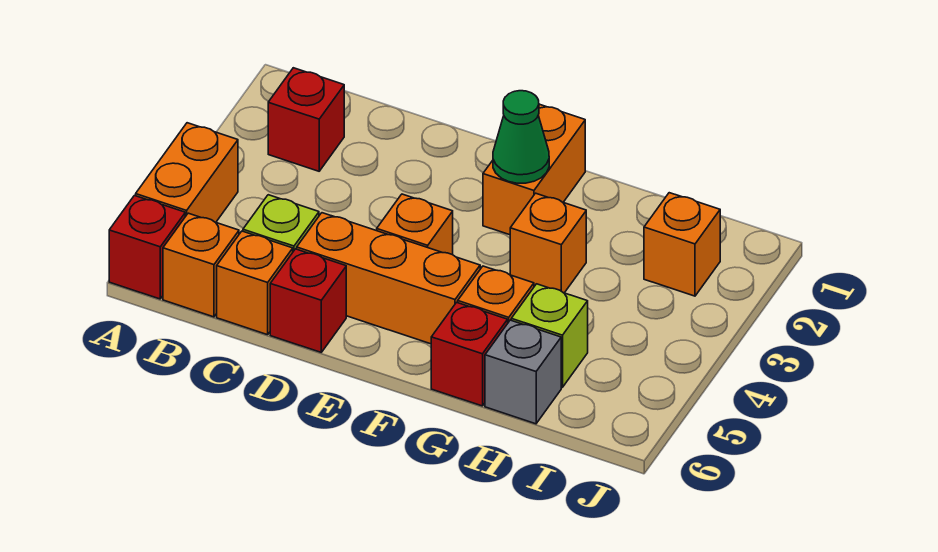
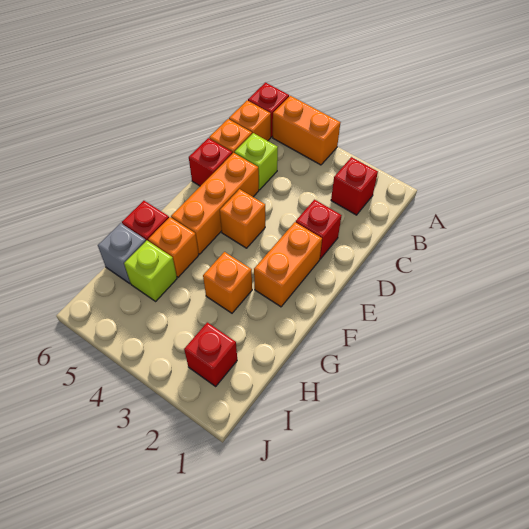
none -> red brick D2 level 1
orange brick F1:F2 level 1 -> orange brick E2:F2 level 1
green cone F2 level 2 -> none
orange brick I2 level 1 -> red brick I2 level 1

